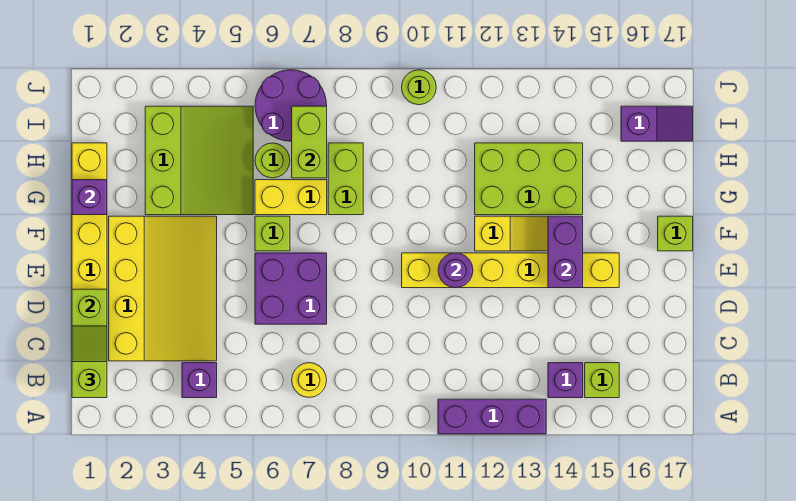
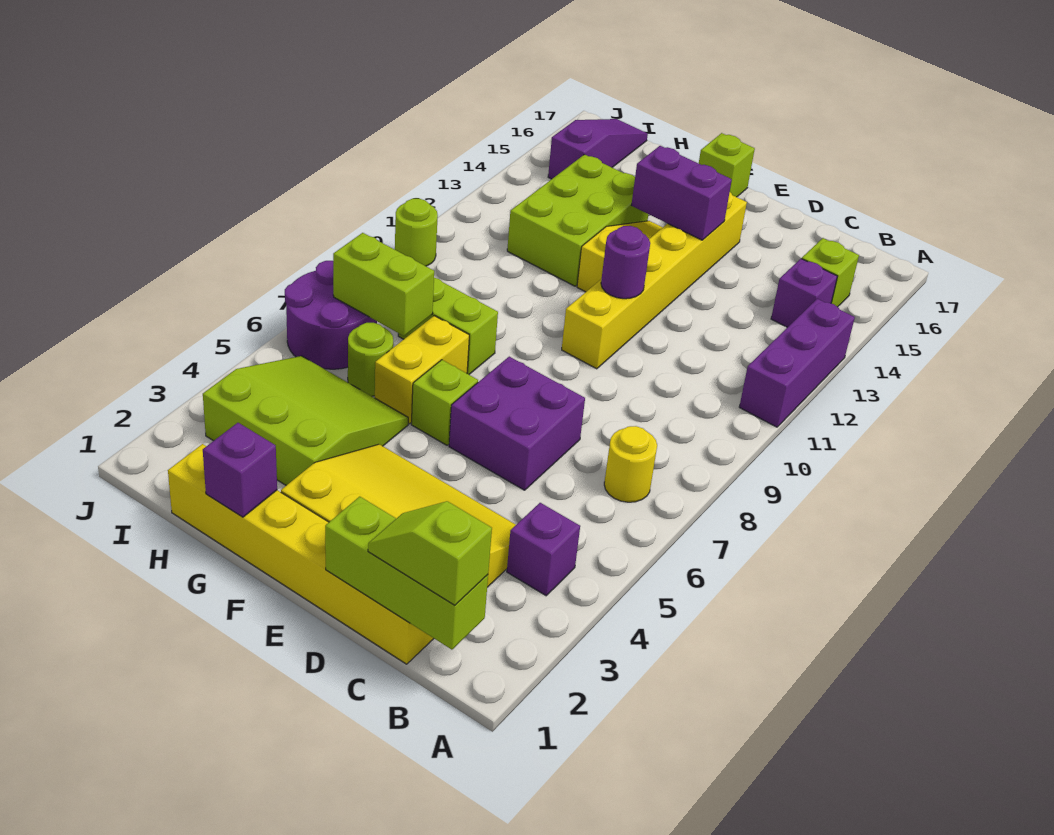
purple slope I16:I17 level 1 top 16 -> purple slope I15:I17 level 1 top 15

